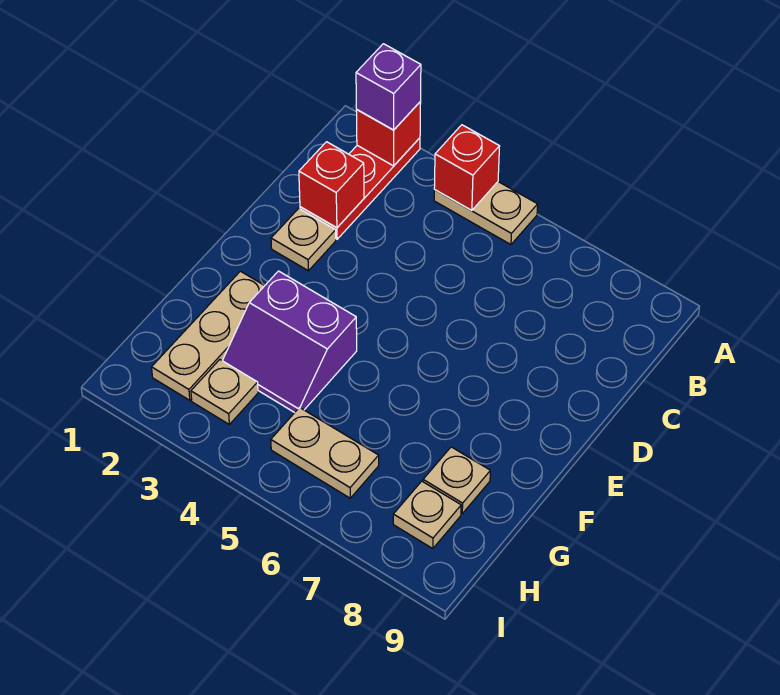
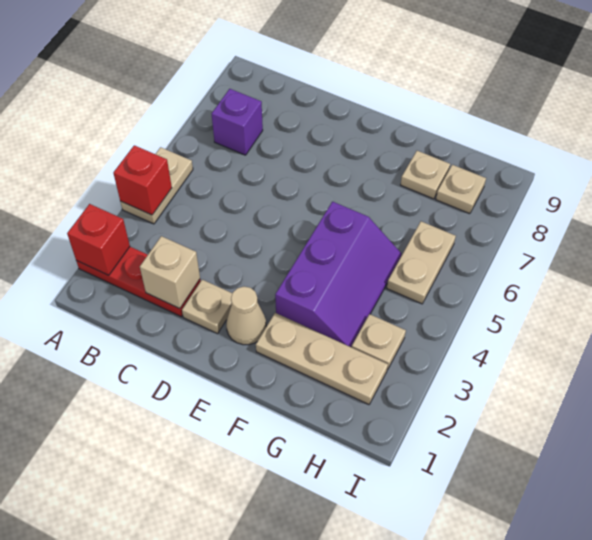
purple brick A2 level 3 -> purple brick B7 level 1
red brick C2 level 2 -> tan brick C2 level 2
none -> tan cone E2 level 1
purple slope F3:G4 level 1 top F -> purple slope F3:G5 level 1 top F

